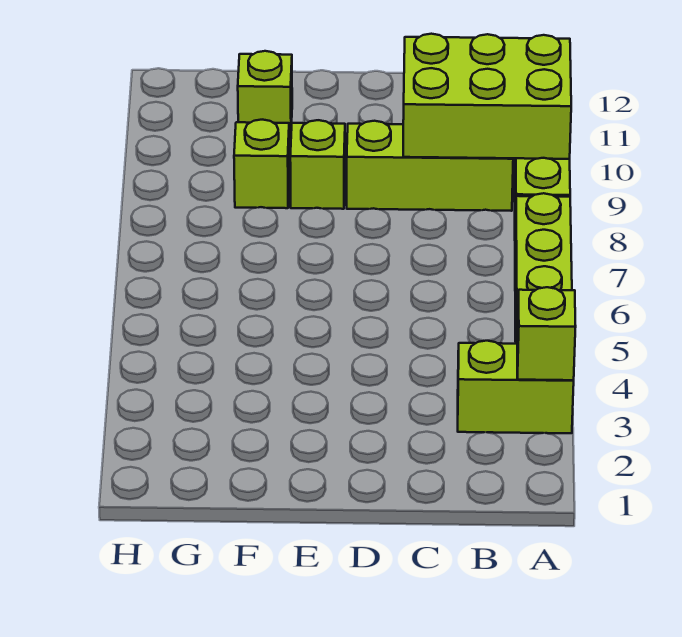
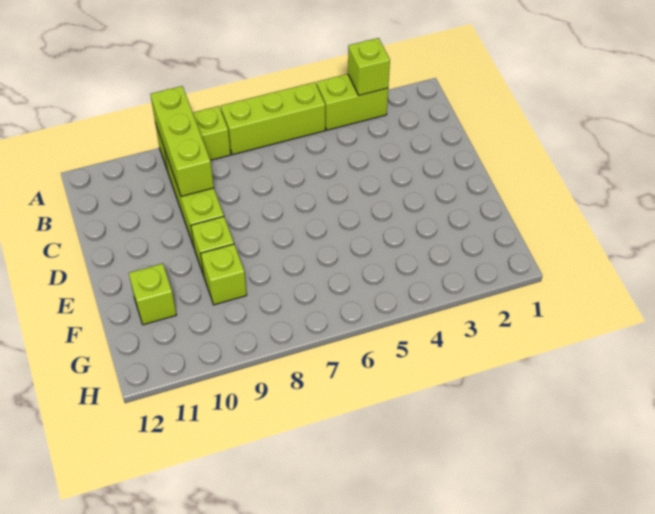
lime brick A3:B3 level 1 -> lime brick A3:A4 level 1
lime brick A9:C10 level 2 -> lime brick A9:C9 level 2

